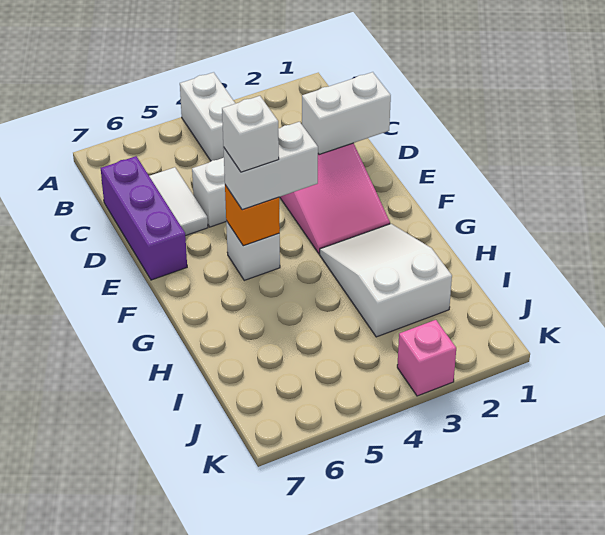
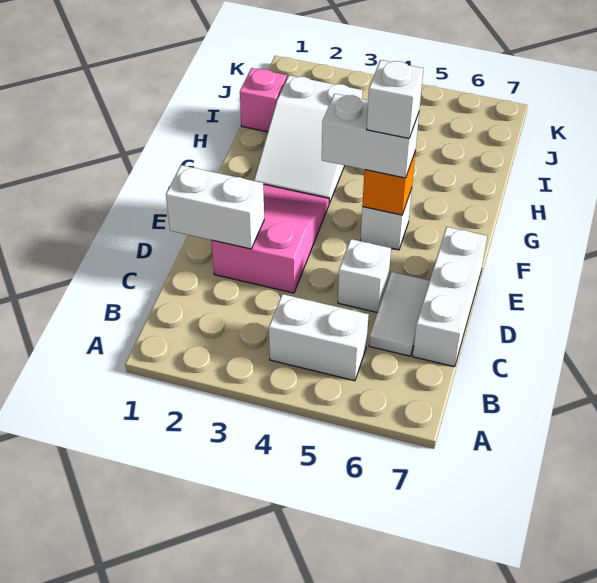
white brick A4:B4 level 1 -> white brick B4:B5 level 1
purple brick C7:E7 level 1 -> white brick C7:E7 level 1
pink brick K3 level 1 -> pink brick I1 level 1

